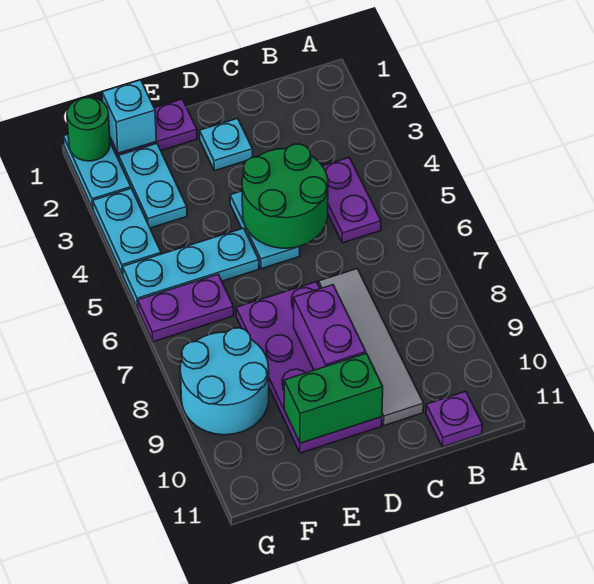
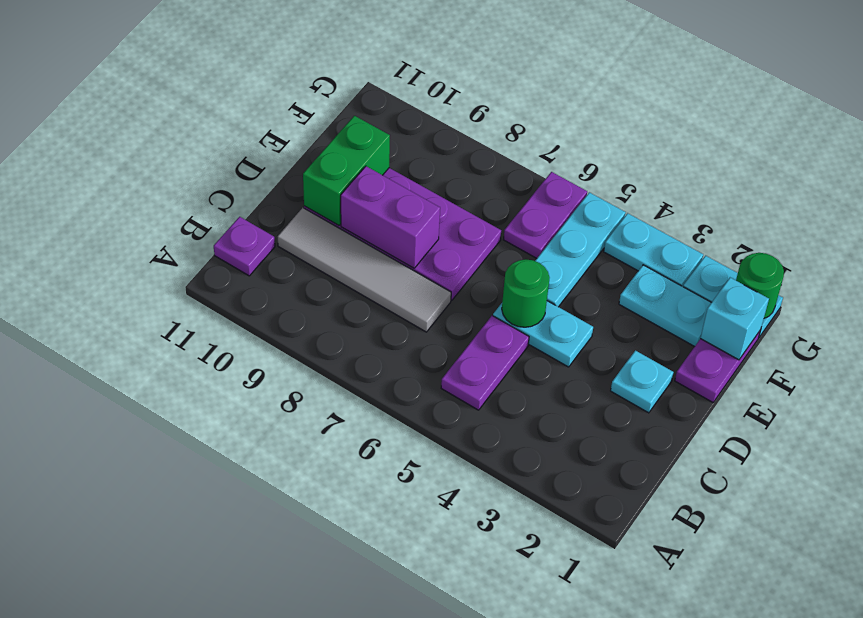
purple plate B4:B5 level 1 -> purple plate B5:C5 level 1
green round brick C4:D5 level 2 -> green round brick D5 level 2
cyan round brick F8:G9 level 1 -> none

